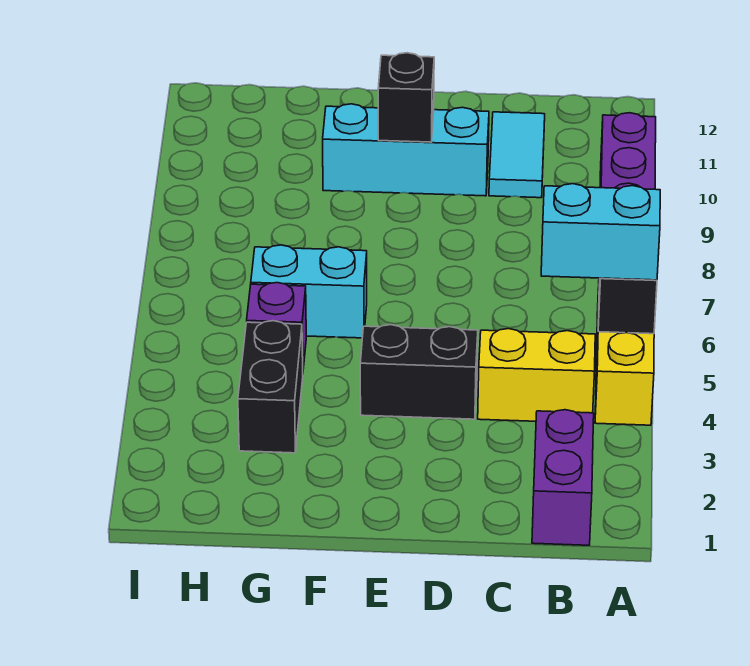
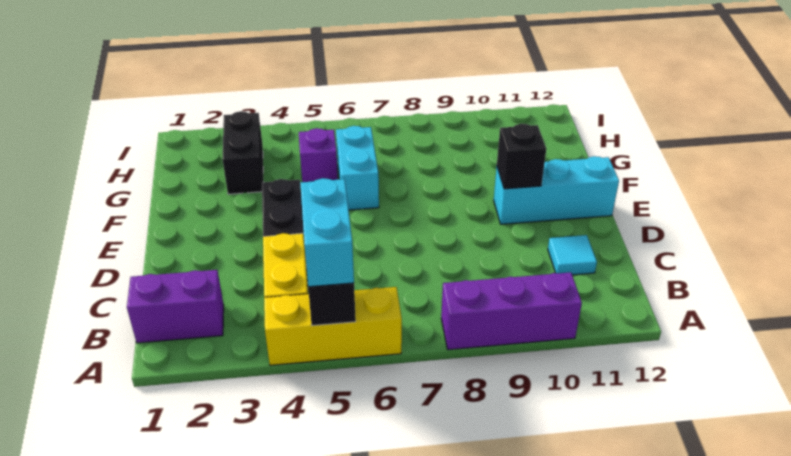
cyan tile C10:C11 level 1 -> cyan tile C11 level 1
cyan brick D10:F10 level 1 -> cyan brick E10:E12 level 1
black brick G3:G4 level 1 -> black brick G3:H3 level 1

